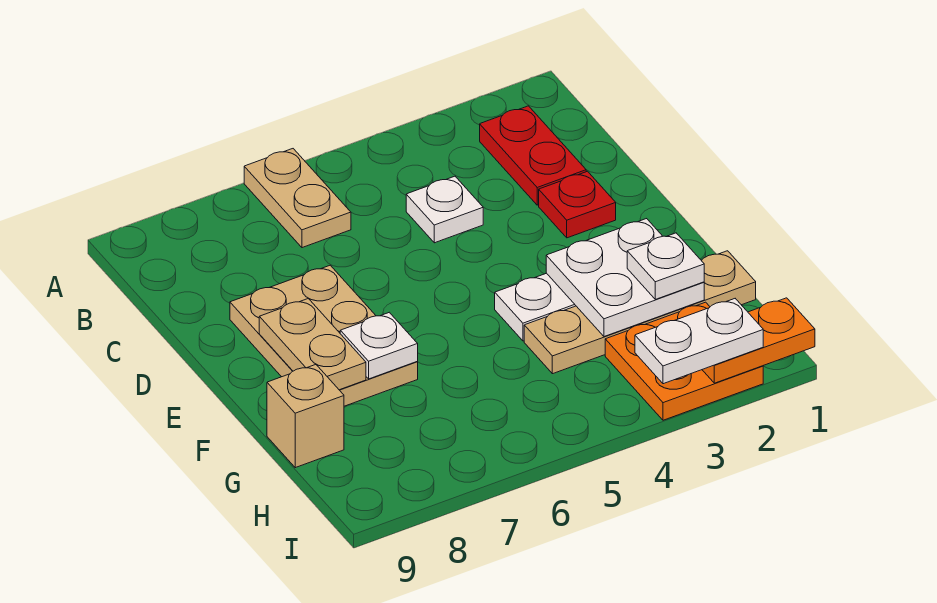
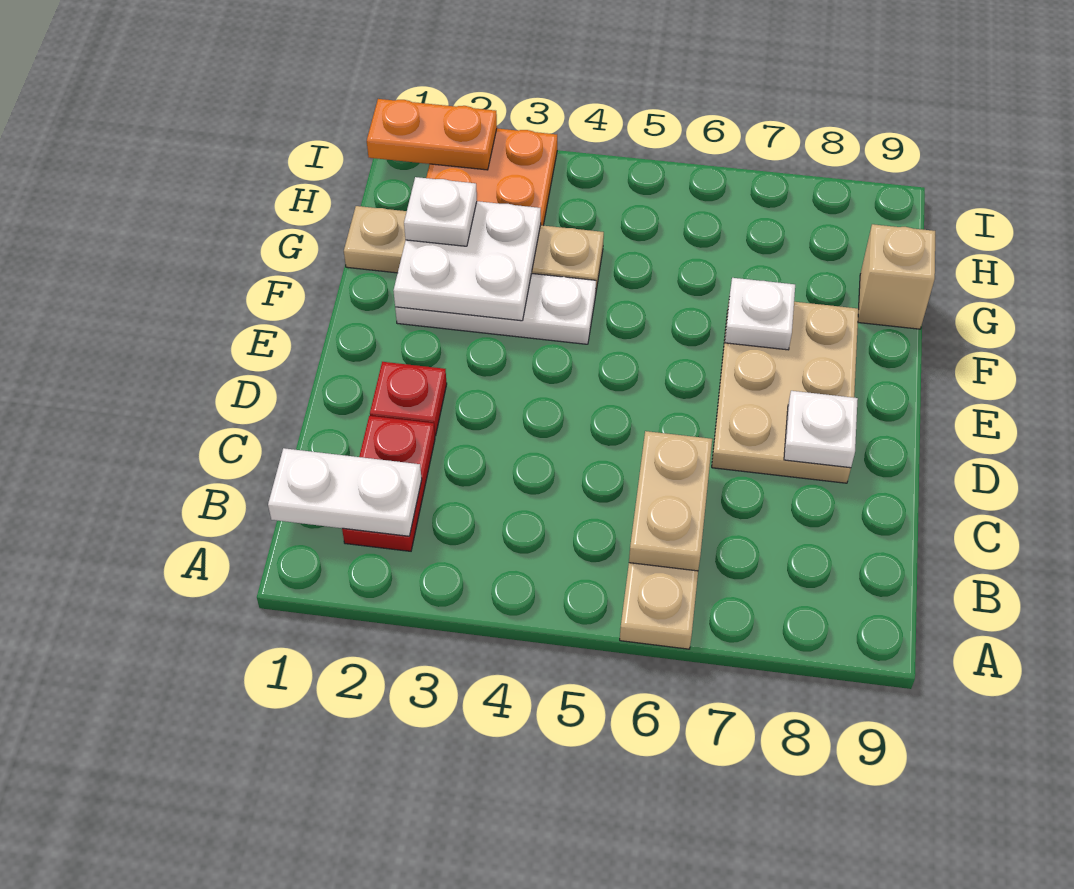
white plate C4 level 1 -> white plate D8 level 2
tan plate E8:F8 level 2 -> tan plate B6:C6 level 2
white plate I2:I3 level 3 -> white plate B1:B2 level 2

